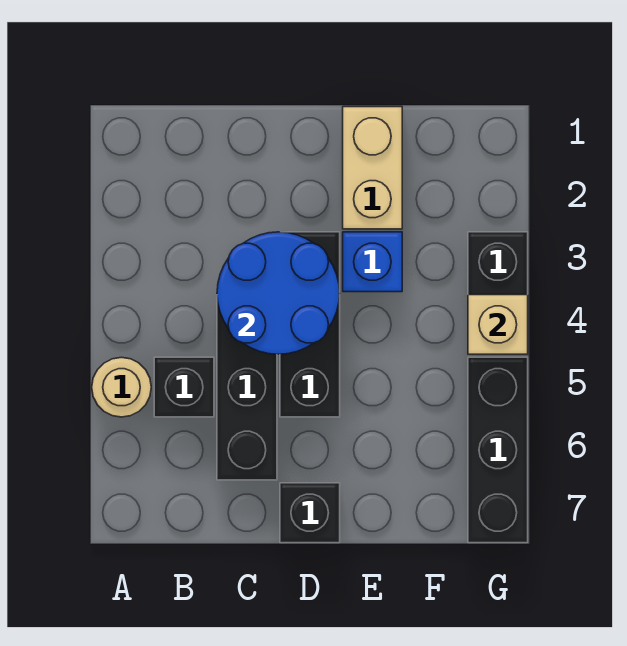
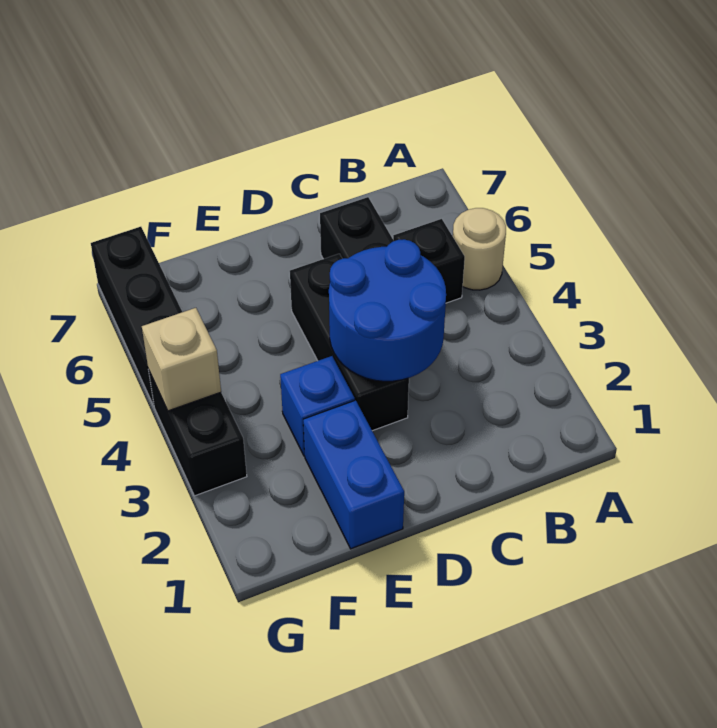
black brick D7 level 1 -> none
tan brick E1:E2 level 1 -> blue brick E1:E2 level 1

